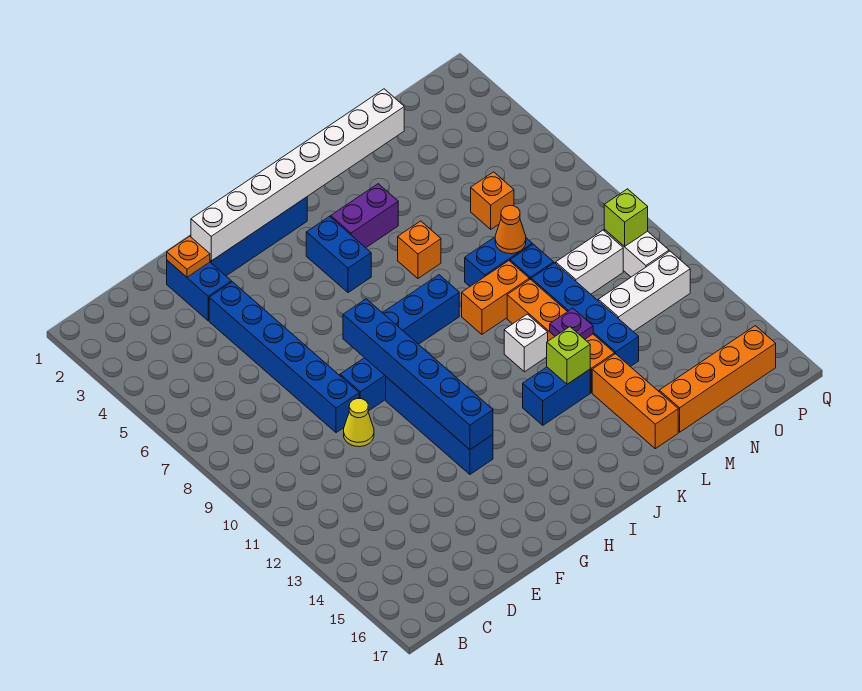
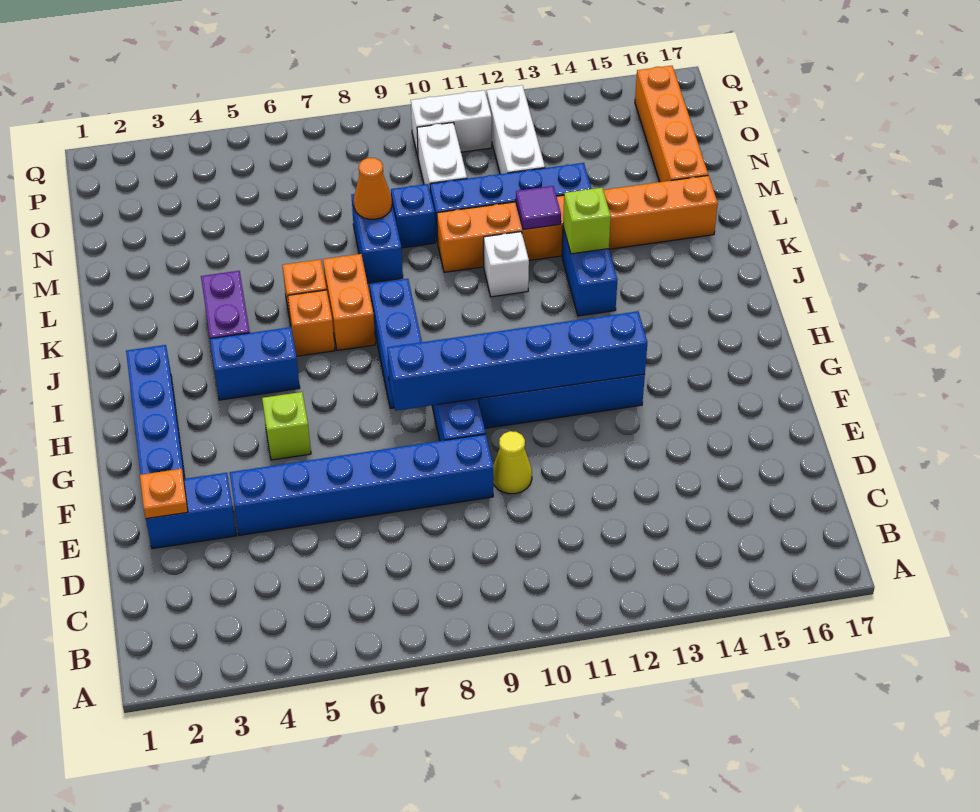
white brick F2:M2 level 2 -> none
orange brick K9:L9 level 1 -> orange brick J7:K7 level 1
purple plate L12 level 2 -> purple tile L12 level 2
orange brick N6 level 1 -> orange brick J6 level 1
lime brick P10 level 2 -> lime brick G5 level 1

